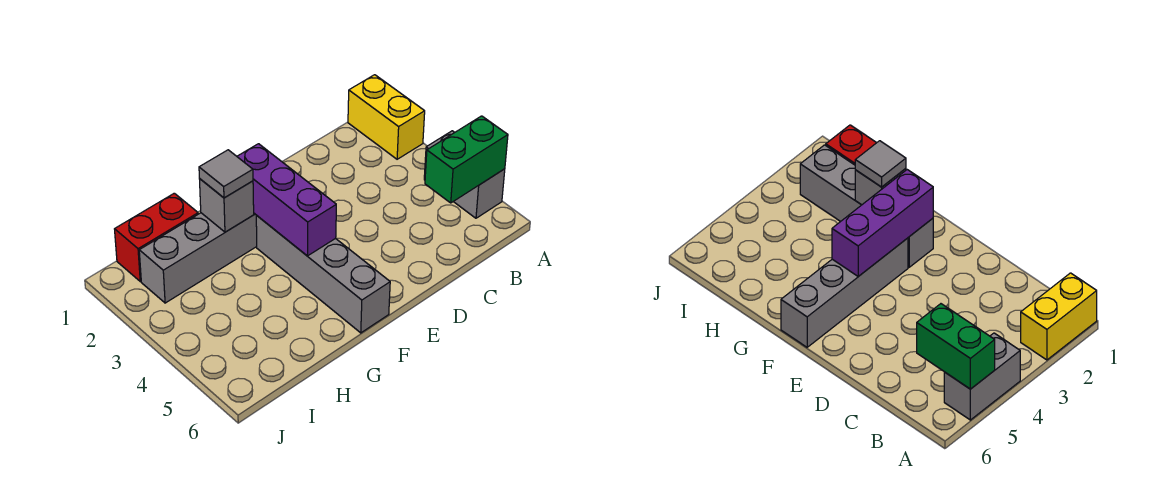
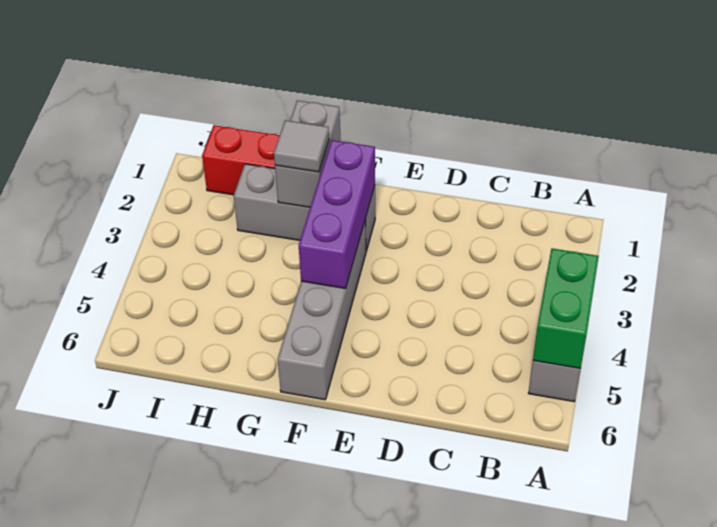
yellow brick A1:A2 level 1 -> none
green brick A5:B5 level 2 -> green brick A4:A5 level 2
grey brick F2:I2 level 1 -> grey brick F2:H2 level 1
grey brick G2 level 2 -> grey brick G1:G2 level 2

